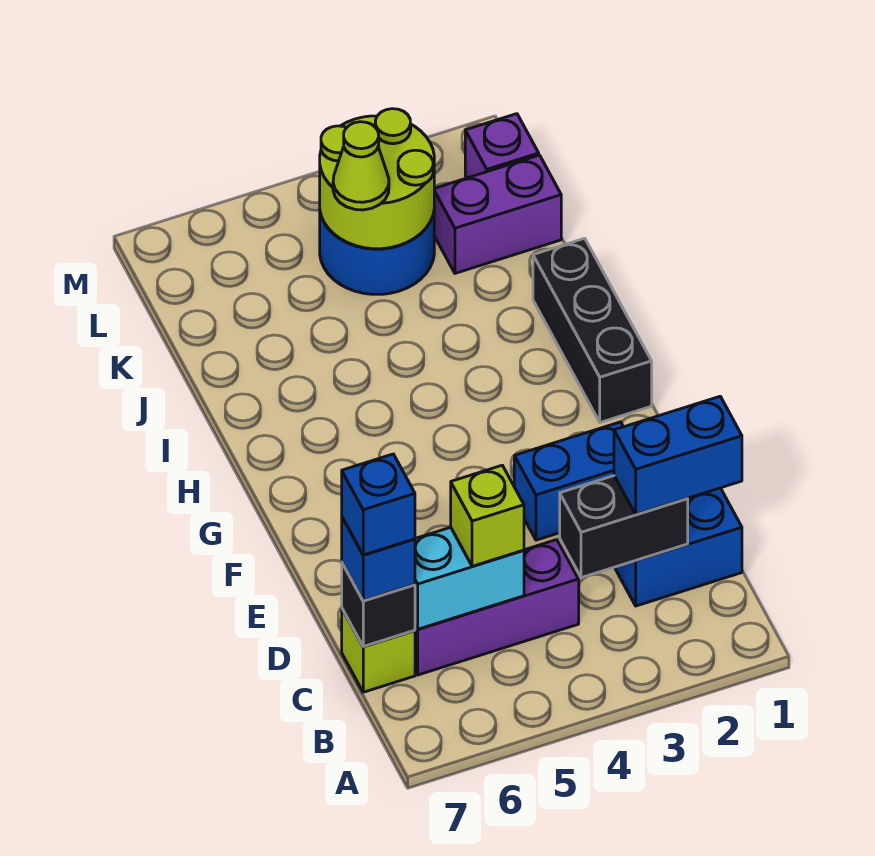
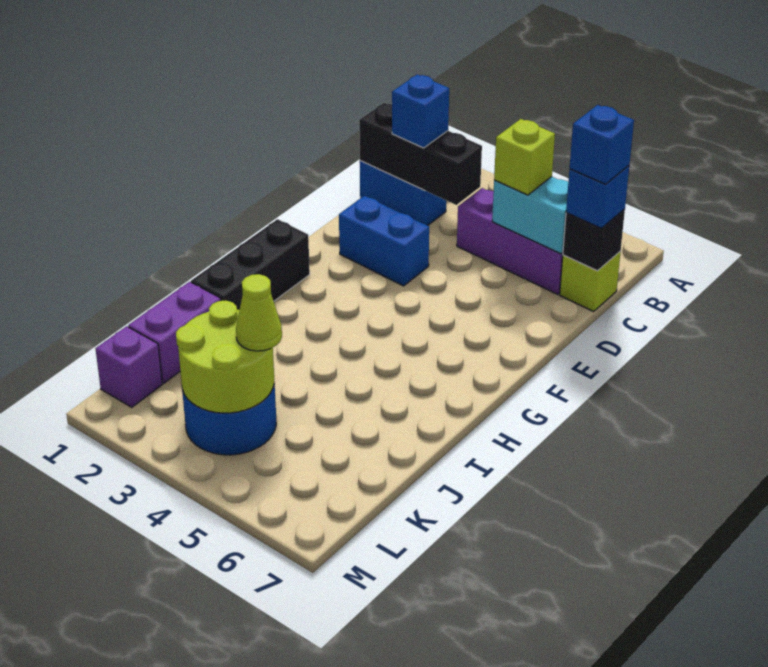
blue brick C1:C2 level 3 -> blue brick C2 level 3
black brick C2:C3 level 2 -> black brick C1:C3 level 2
purple brick K1:K2 level 1 -> purple brick J1:K1 level 1

